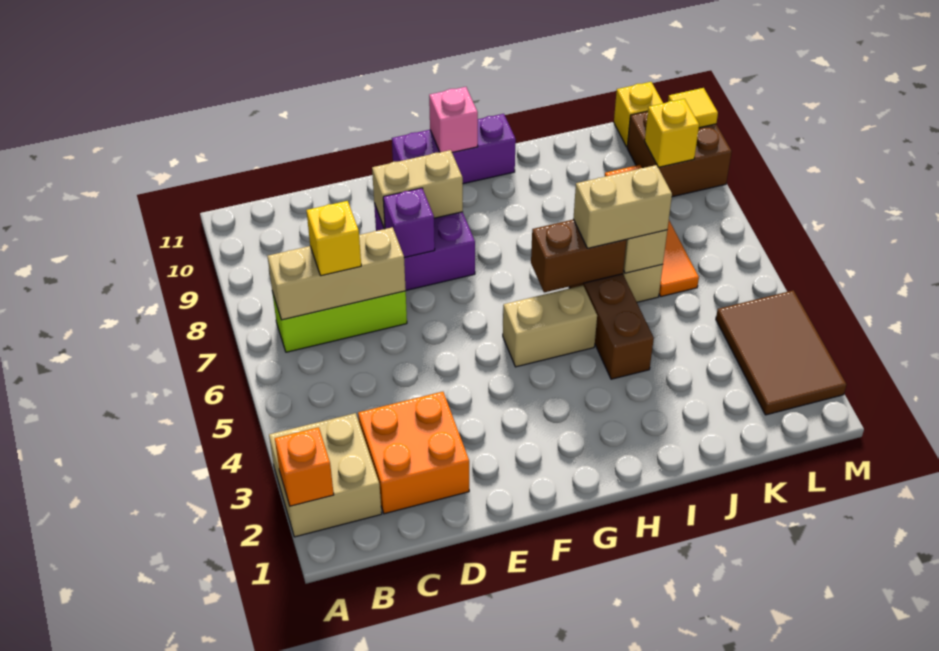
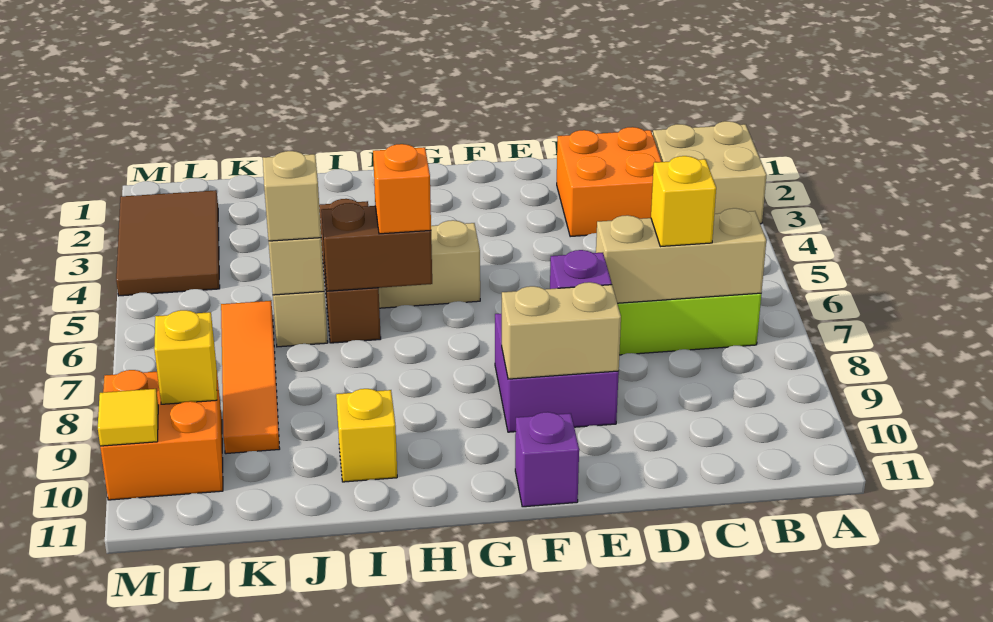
orange brick A2 level 2 -> orange brick H6 level 3
purple brick F11:H11 level 1 -> purple brick F11 level 1
pink brick G11 level 2 -> none
tan brick I6:J6 level 3 -> tan brick J6 level 3
brown brick L9:M10 level 1 -> orange brick L9:M10 level 1
yellow brick L11 level 1 -> yellow brick I10 level 1

